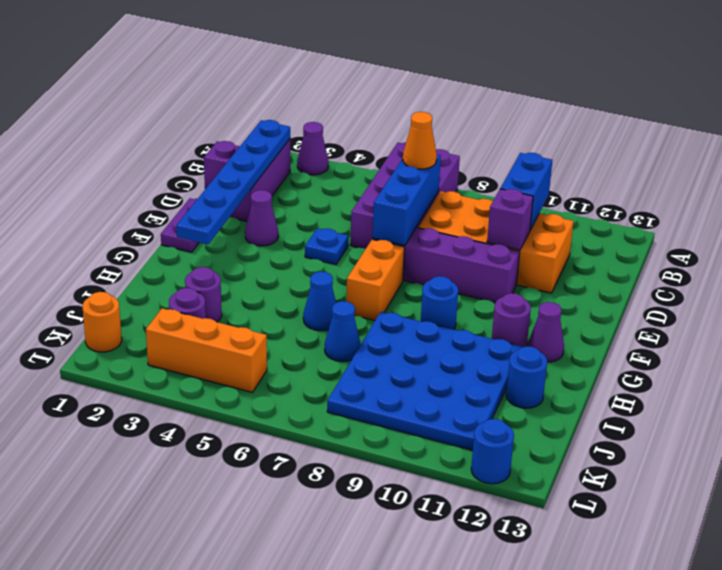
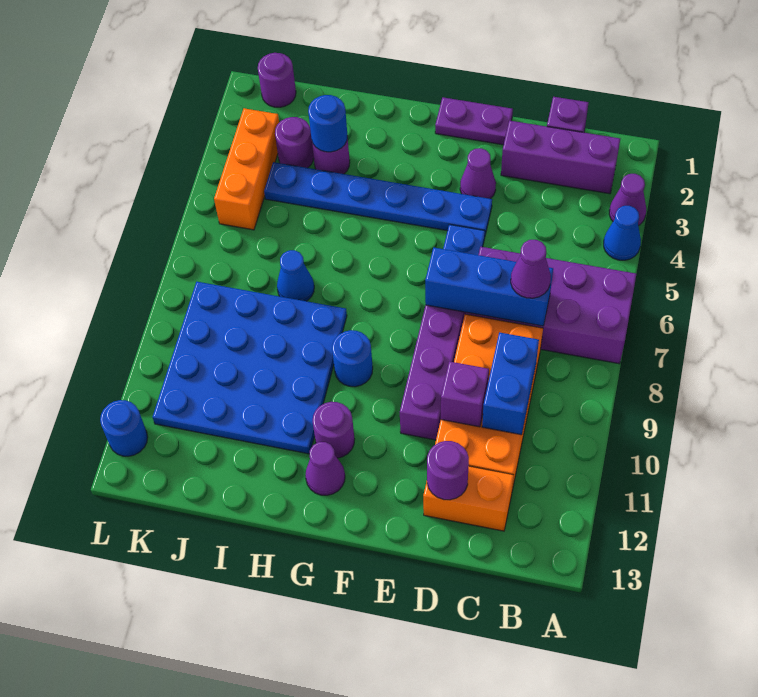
blue plate B2:G2 level 2 -> blue plate E4:J4 level 1
blue brick B10:C10 level 2 -> blue brick C9:C10 level 2
orange cone C7 level 3 -> purple cone C7 level 3
none -> purple round brick D12 level 2
orange brick F7:G7 level 1 -> orange brick C12:D12 level 1
blue cone H6 level 1 -> blue cone A4 level 1
blue round brick I12 level 1 -> blue round brick I3 level 2
orange round brick K1 level 1 -> purple round brick K1 level 1

